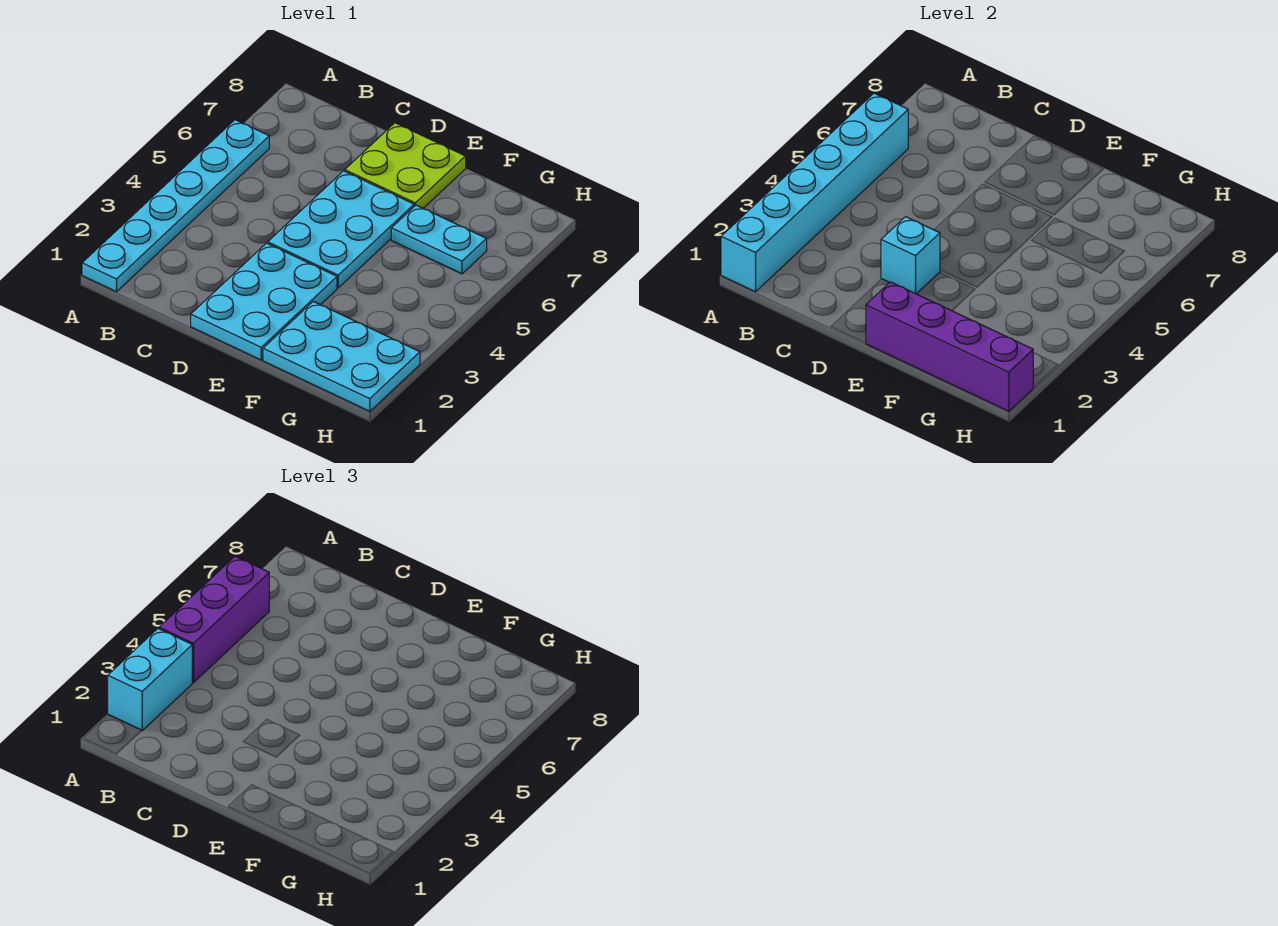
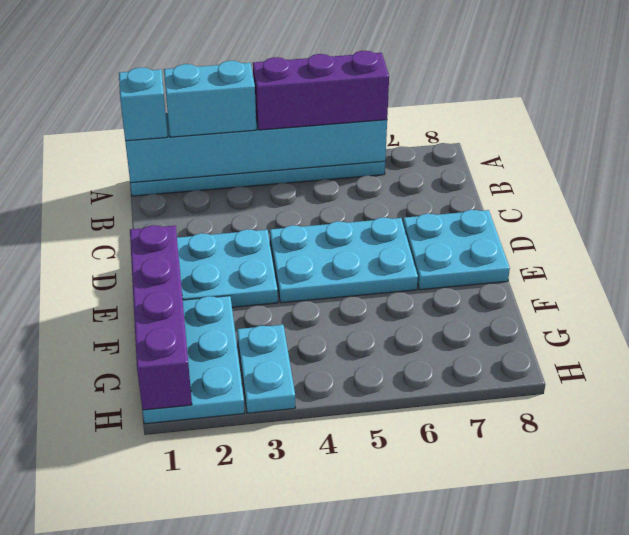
cyan brick D3 level 2 -> cyan brick A1 level 3
lime plate D7:E8 level 1 -> cyan plate D7:E8 level 1
cyan plate F6:G6 level 1 -> cyan plate G3:H3 level 1

